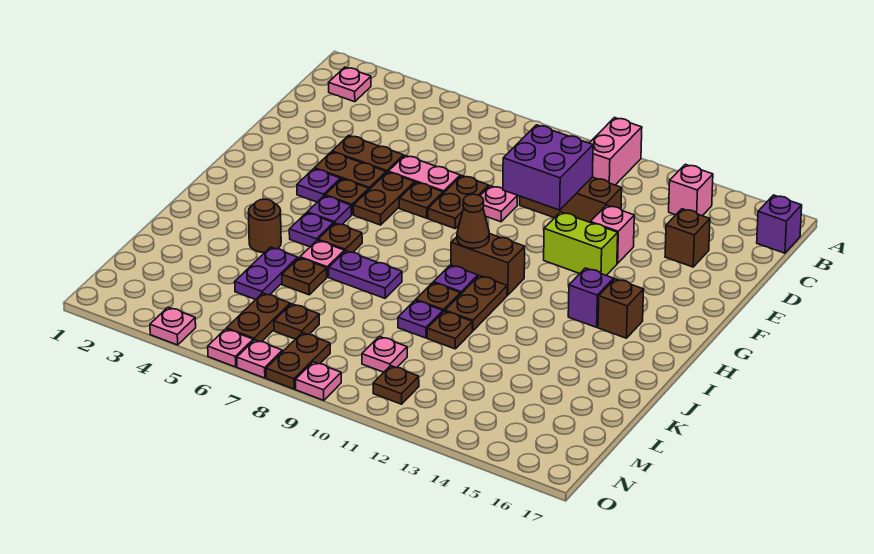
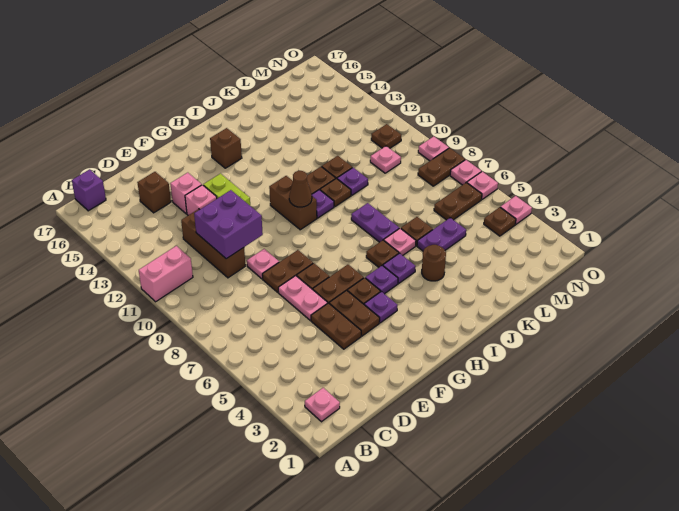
pink brick B14 level 1 -> pink brick E14 level 1
purple brick H14 level 1 -> none
brown plate M7 level 1 -> brown plate N4 level 1

